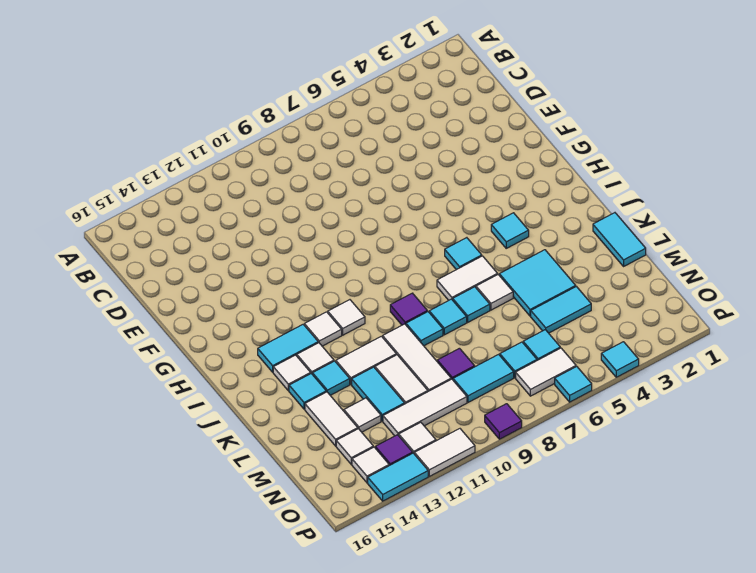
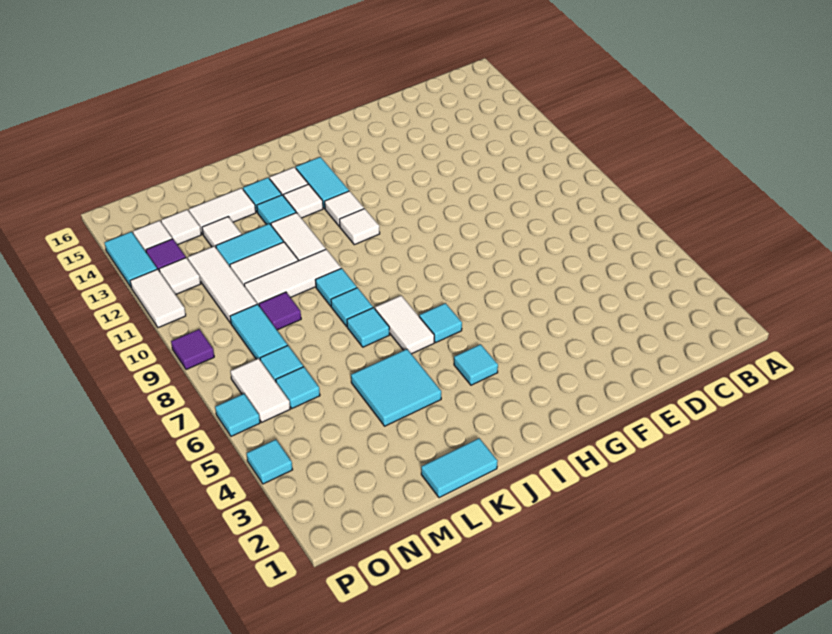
purple tile J9 level 1 -> none
white tile K6 level 1 -> none
cyan tile M4:M5 level 1 -> none

